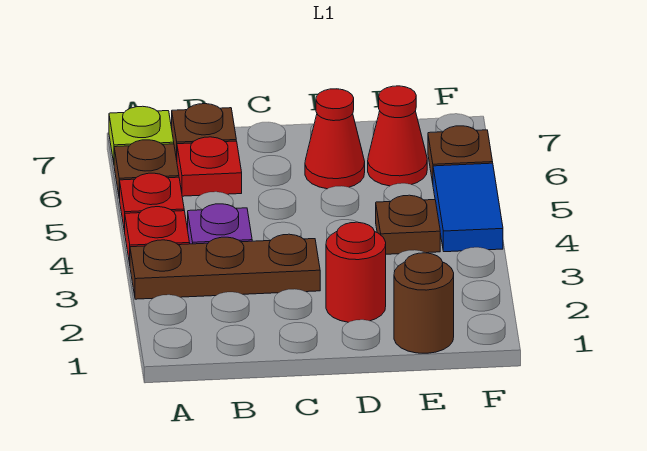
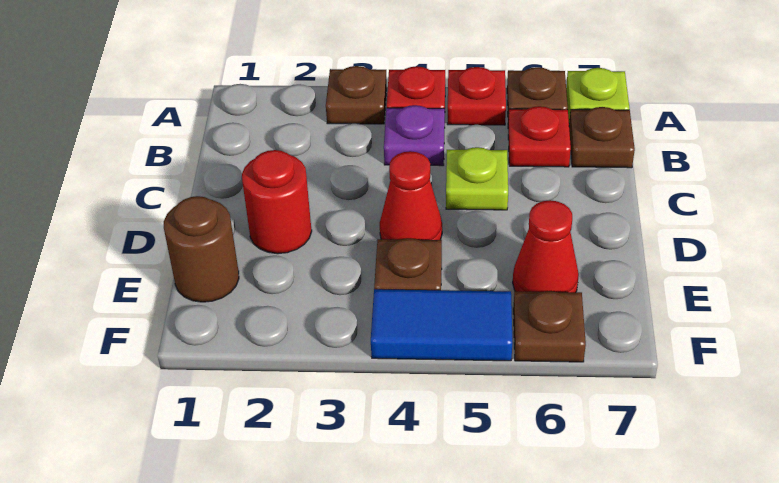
brown plate A3:C3 level 1 -> brown plate A3 level 1
none -> lime plate C5 level 1
red cone D6 level 1 -> red cone D4 level 1

